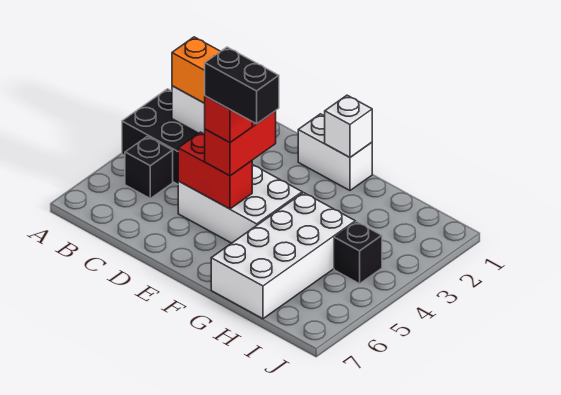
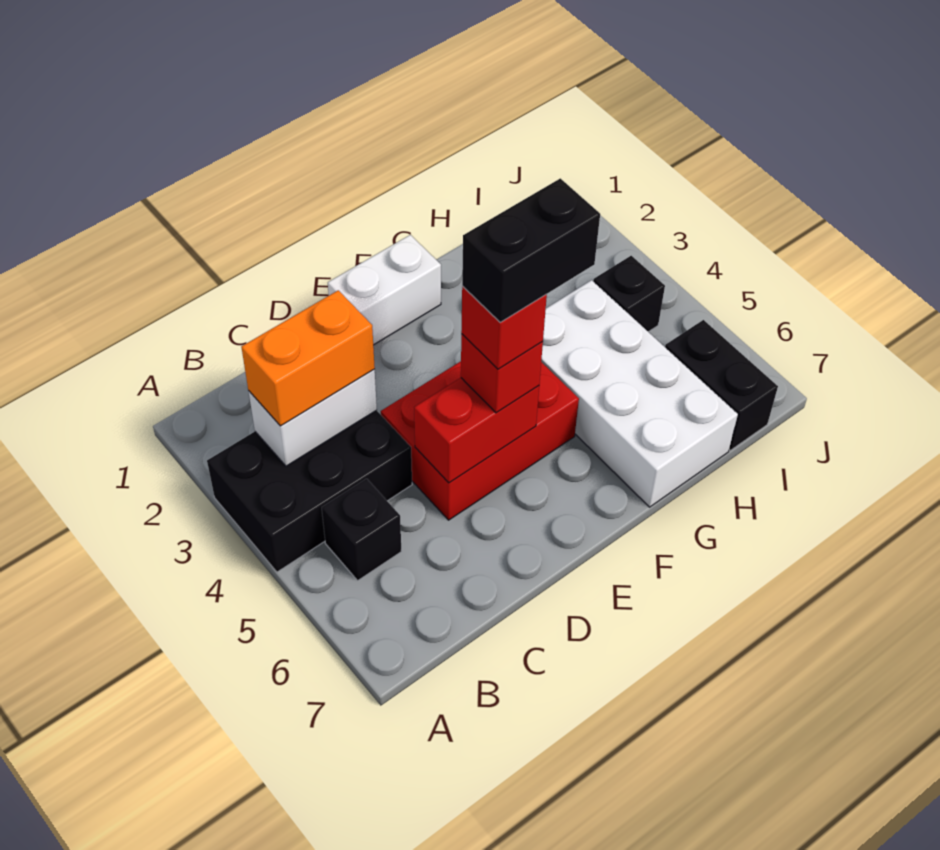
white brick D4:F5 level 1 -> red brick D4:F5 level 1
red brick E4:E5 level 3 -> red brick E5 level 3
white brick F1 level 2 -> none
none -> black brick I6:I7 level 1

